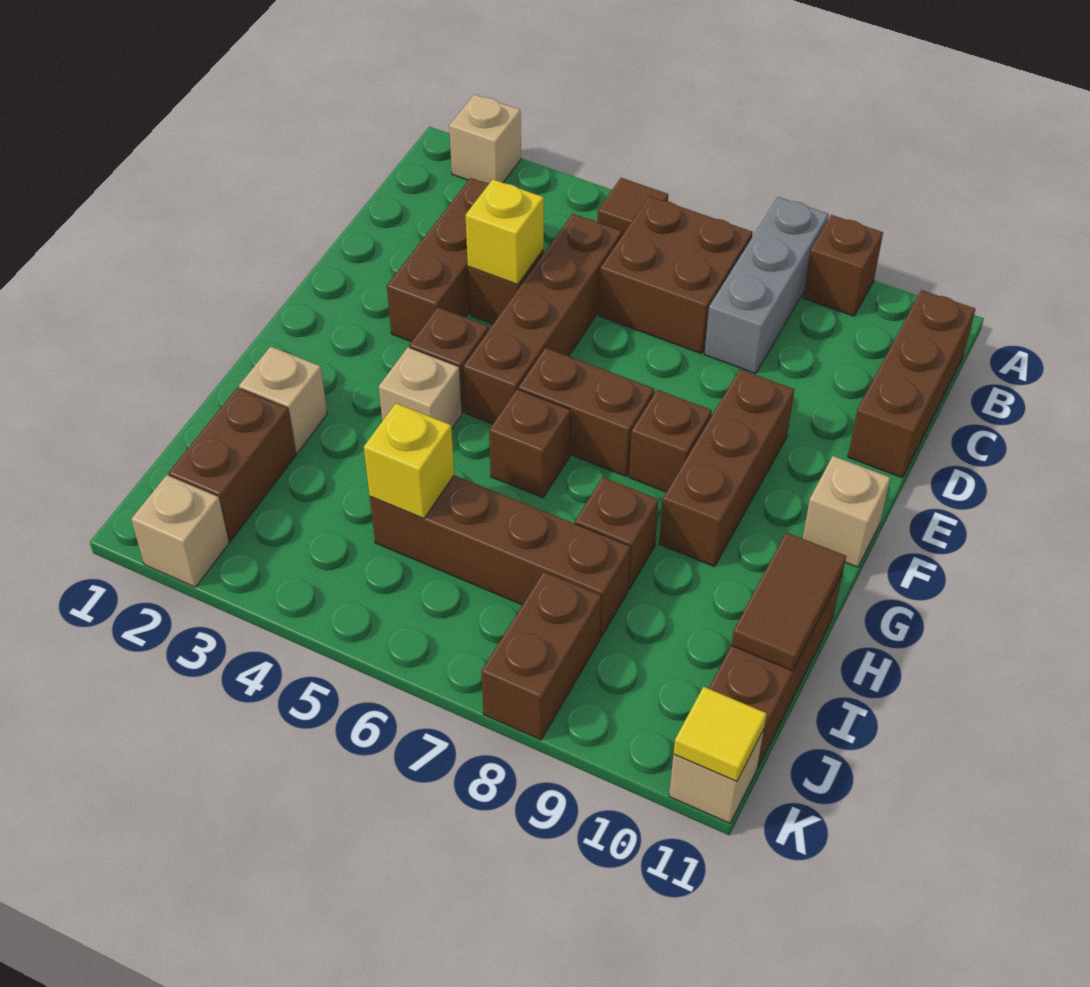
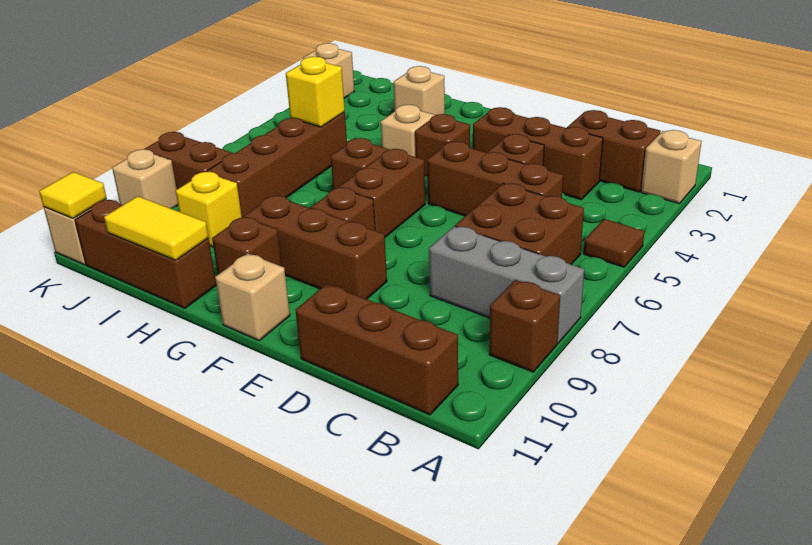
brown brick C5:F5 level 1 -> brown brick C5:E5 level 1
yellow brick D4 level 2 -> yellow brick I9 level 1
brown brick H8 level 1 -> brown brick G10 level 1
brown tile H11:I11 level 2 -> yellow tile H11:I11 level 2
brown brick I2:J2 level 1 -> brown brick B2:C2 level 1
none -> tan brick K9 level 1

